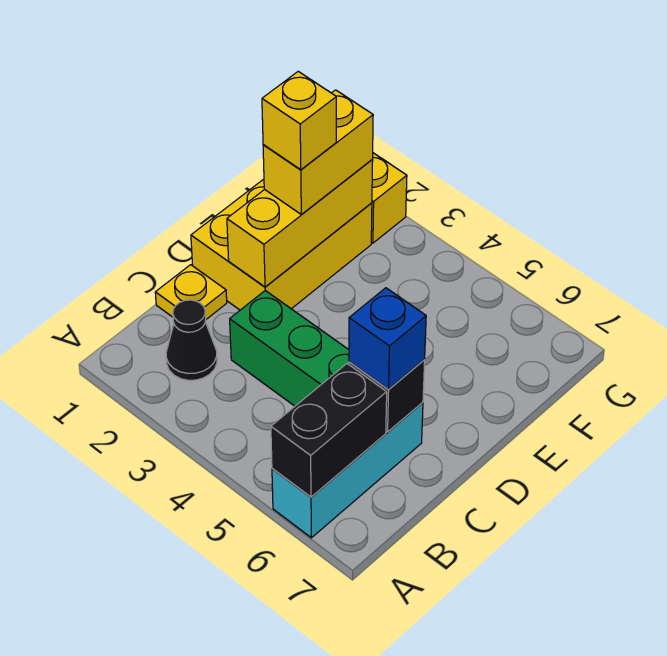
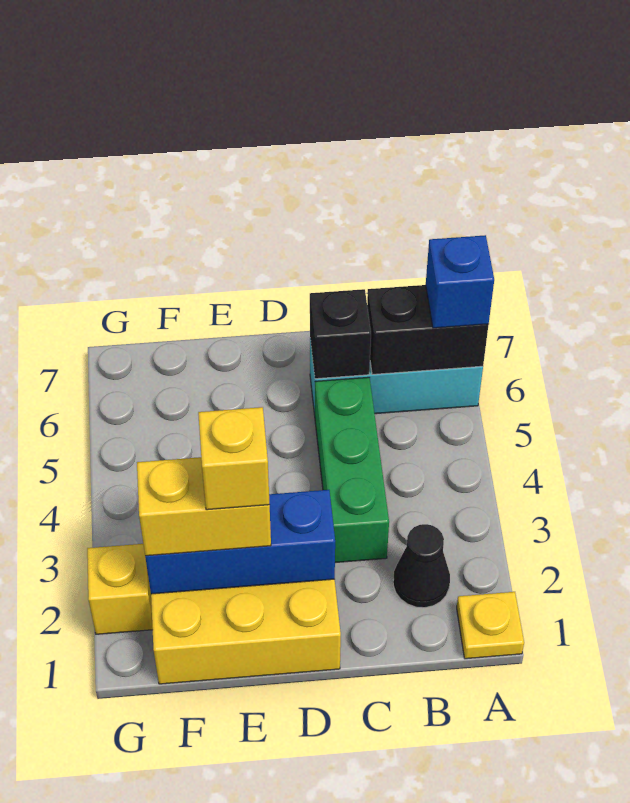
yellow plate C1 level 1 -> yellow plate A1 level 1
blue brick C6 level 3 -> blue brick A6 level 3
yellow brick D2:F2 level 2 -> blue brick D2:F2 level 2

